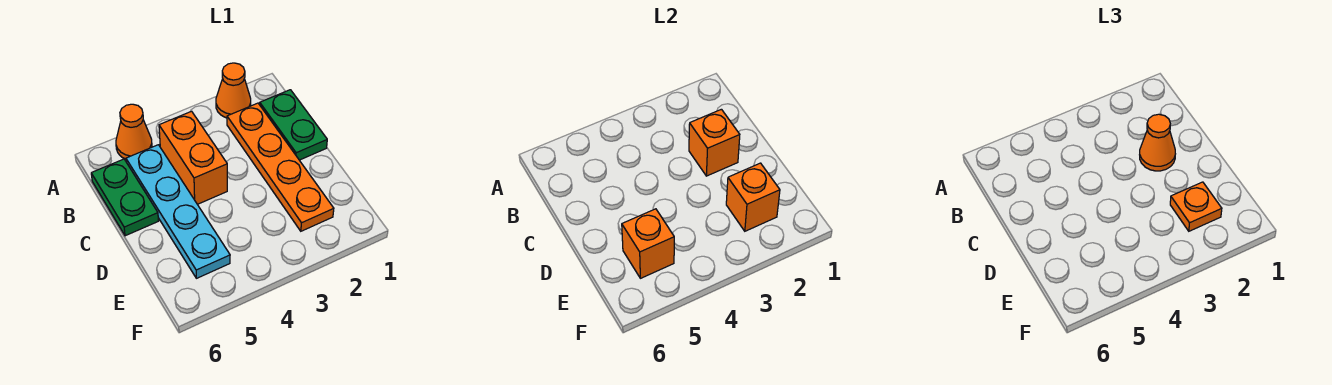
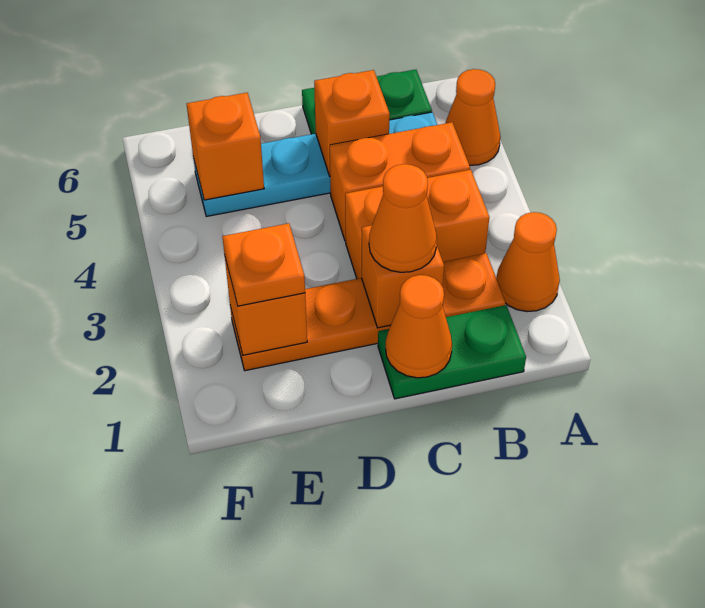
none -> orange brick B3:C3 level 1
none -> orange cone C1 level 2
none -> orange brick C5 level 2

